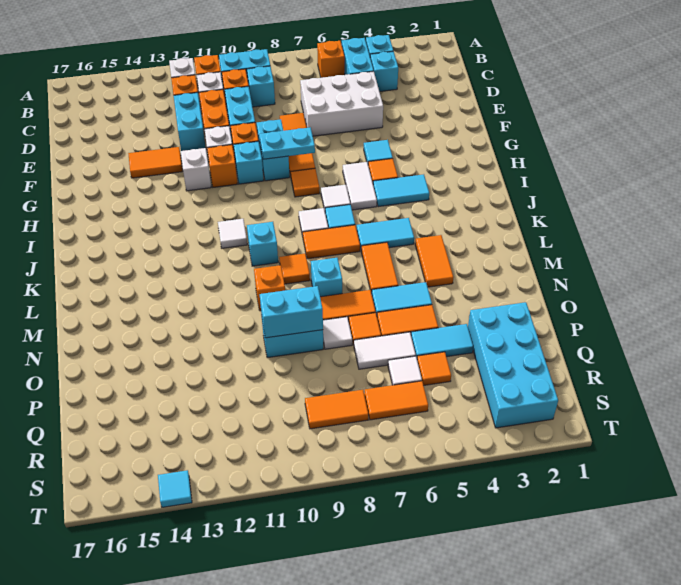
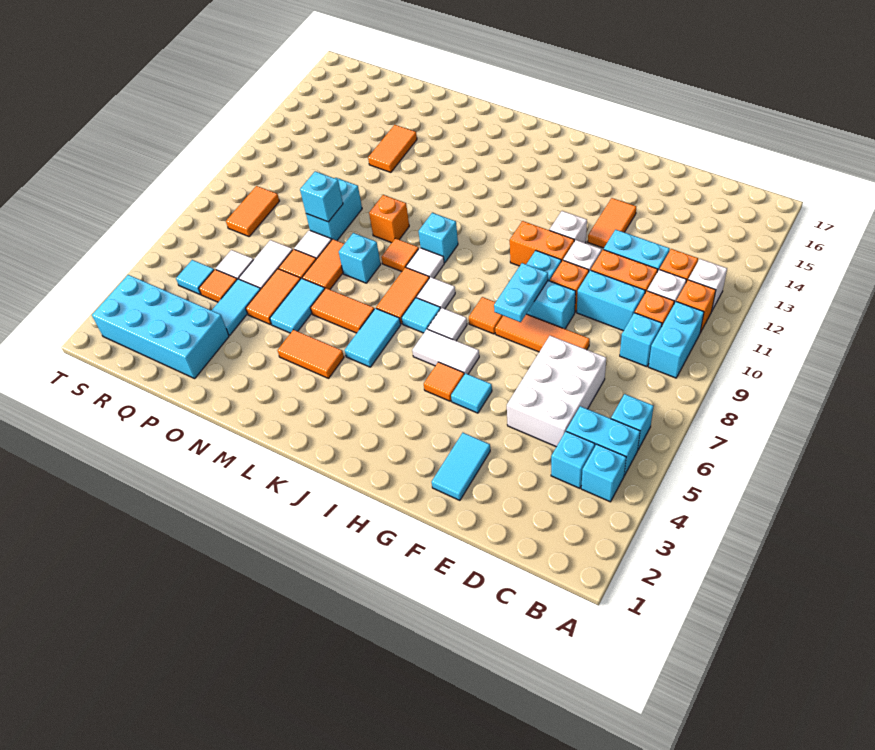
orange brick B6 level 1 -> cyan brick B6 level 1
orange brick G11 level 1 -> orange brick G11:H11 level 1
cyan tile I4:I5 level 1 -> cyan tile F2:F3 level 1
white tile J11 level 1 -> white tile K9 level 1
cyan brick O9:O10 level 2 -> cyan brick O9 level 2
orange tile R6:R7 level 1 -> orange tile O13:O14 level 1
cyan tile T14 level 1 -> cyan tile R5 level 1

